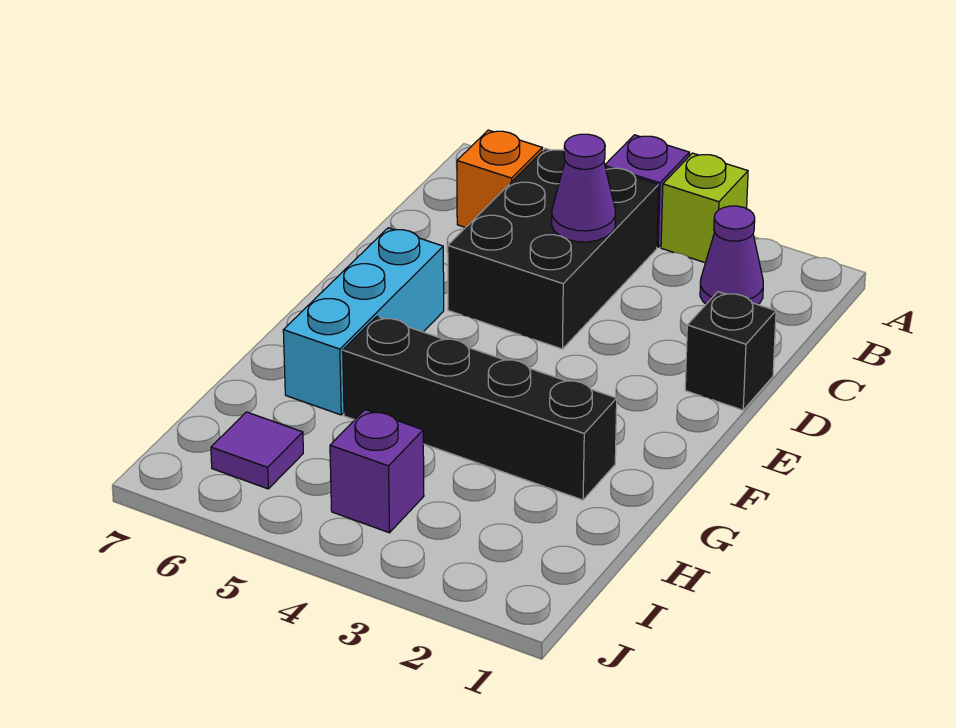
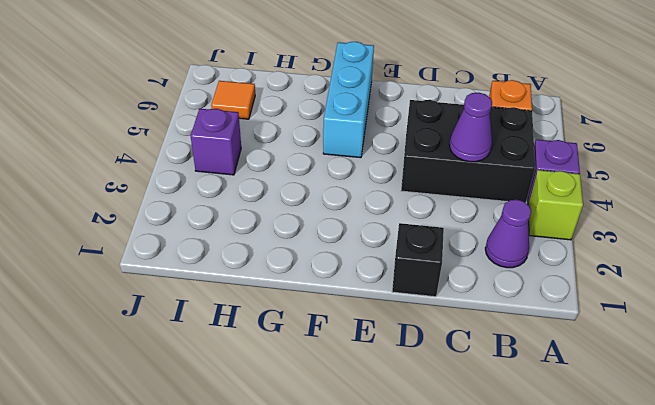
cyan brick E6:G6 level 1 -> cyan brick F5:F7 level 1
black brick G2:G5 level 1 -> none
purple tile I6 level 1 -> orange tile I6 level 1

